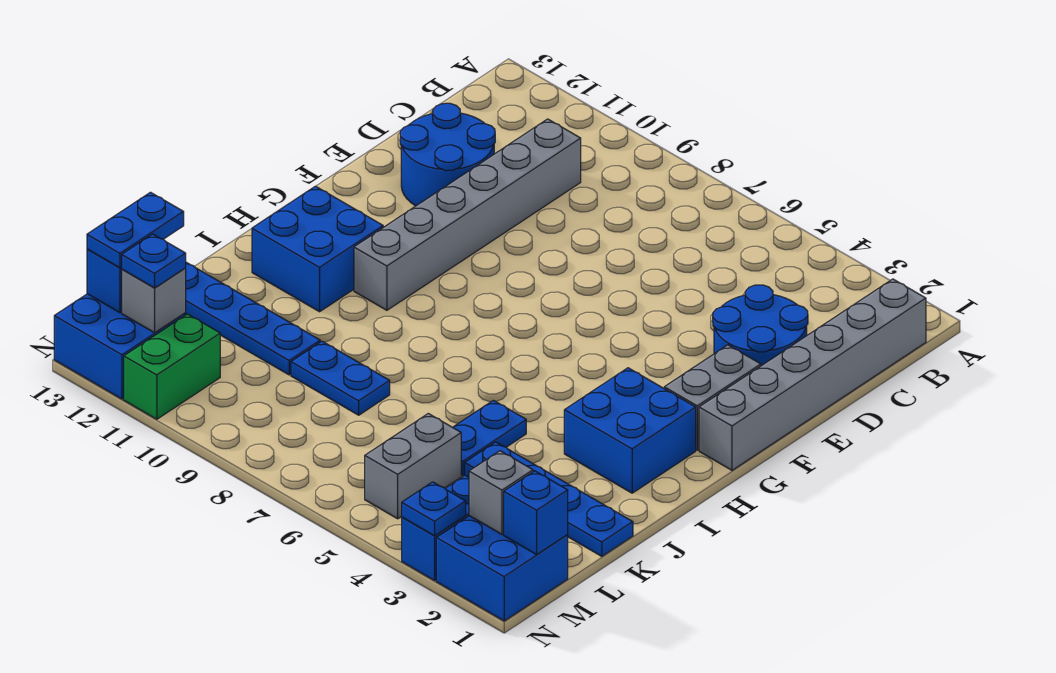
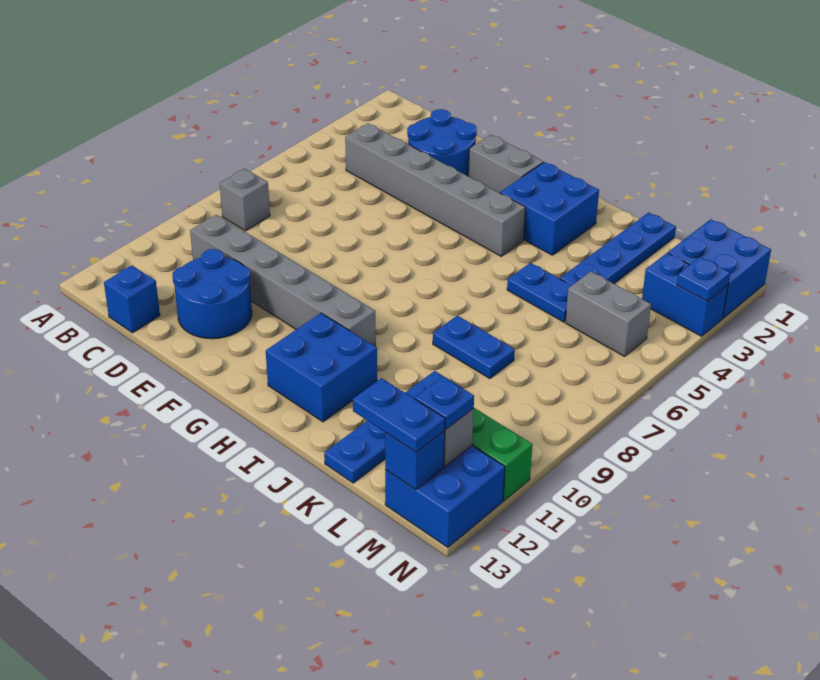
grey brick B1:G1 level 1 -> grey brick C4:H4 level 1
blue plate K8:K9 level 1 -> blue plate J8:K8 level 1
blue brick M1 level 2 -> blue brick C13 level 1
grey brick M2 level 2 -> grey brick B8 level 1

